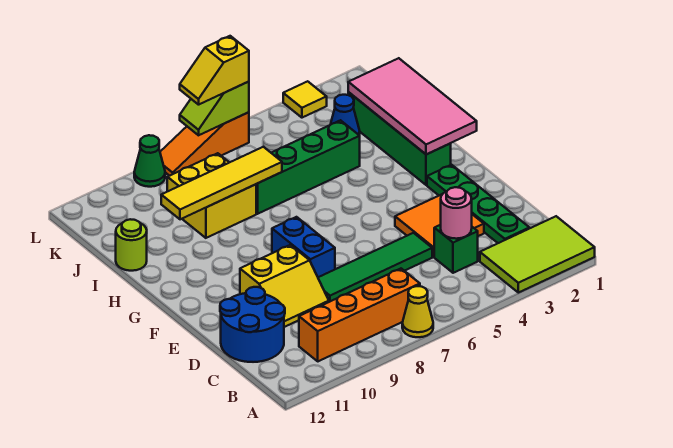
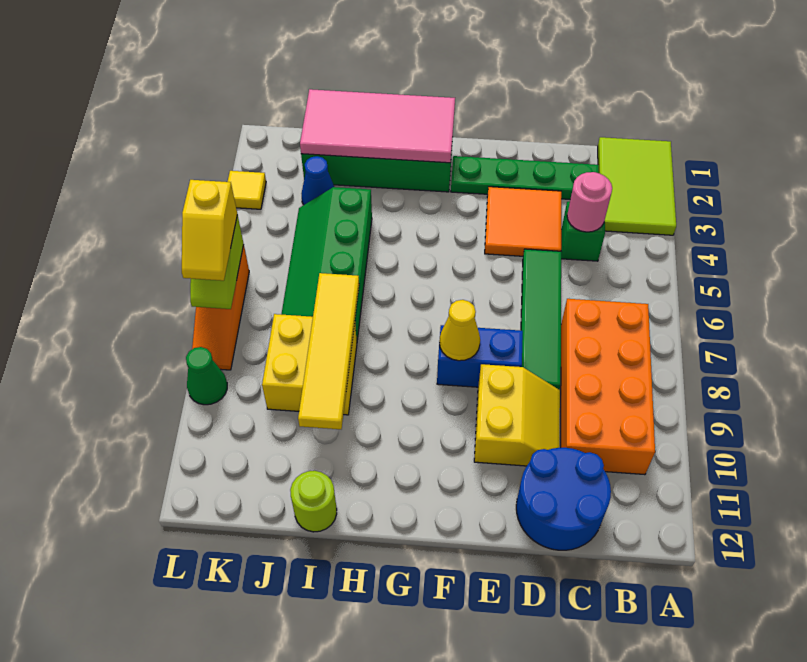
yellow cone A7 level 1 -> yellow cone F8 level 2
orange brick B7:B10 level 1 -> orange brick B7:C10 level 1

